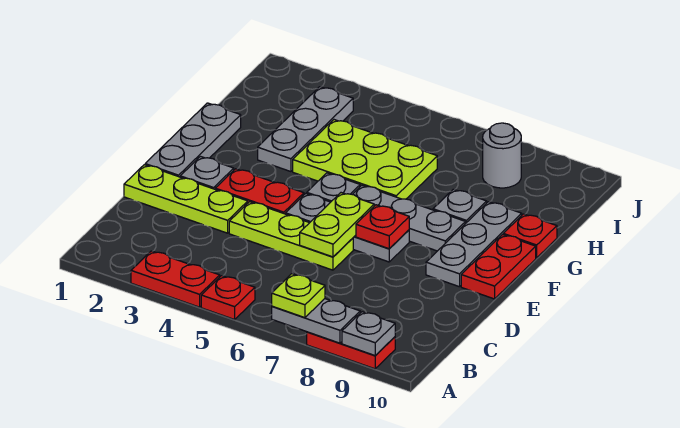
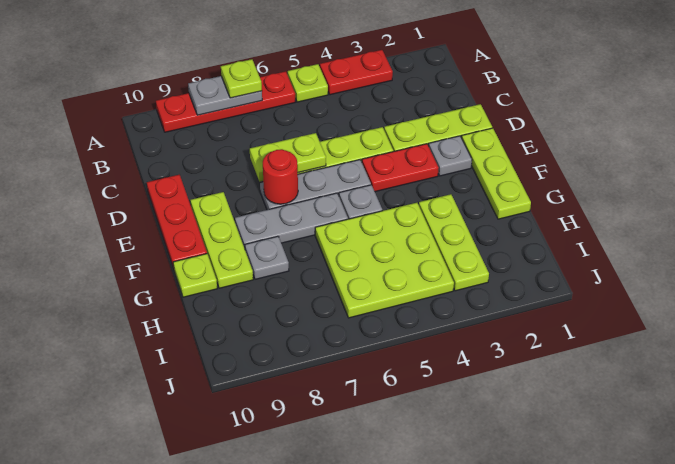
red plate A5 level 1 -> lime plate A5 level 1
red plate A8:A9 level 1 -> red plate A6:A9 level 1
grey plate A9 level 2 -> none
lime plate D6:E6 level 2 -> lime plate D6:D7 level 2
grey plate E1:G1 level 1 -> lime plate E1:G1 level 1
red plate E7 level 2 -> red round brick E7 level 2
grey plate E9:G9 level 1 -> lime plate E9:G9 level 1
red plate E10:F10 level 1 -> red plate D10:F10 level 1
grey plate G3:I3 level 1 -> lime plate G3:I3 level 1
lime plate G4:H6 level 1 -> lime plate G4:I6 level 1
red plate G10 level 1 -> lime plate G10 level 1
grey round brick I8 level 1 -> none

